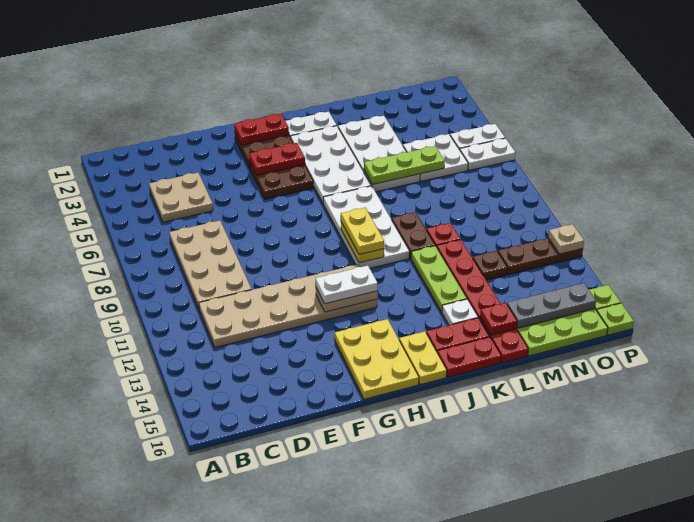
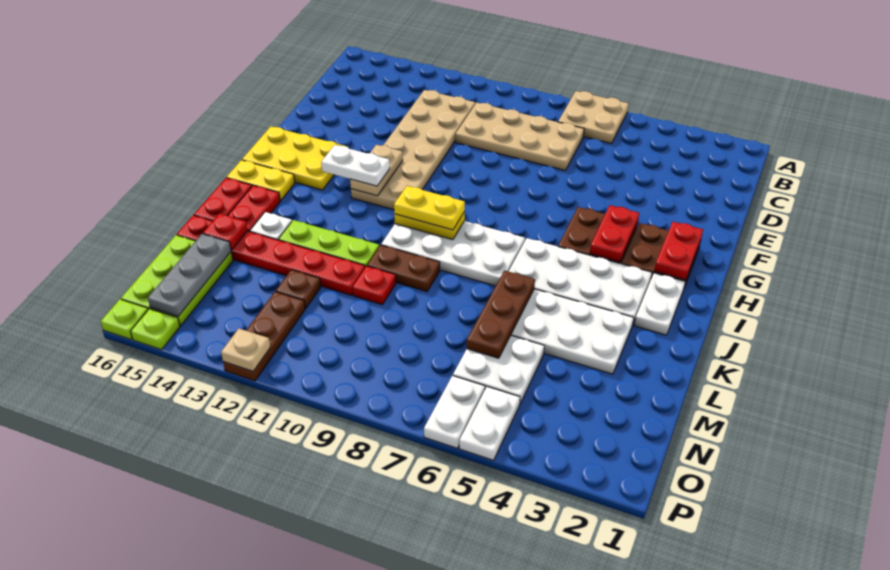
tan plate C4:D5 level 1 -> tan plate A6:B7 level 1
white plate G12:H12 level 3 -> white plate H12:H13 level 3
lime plate K6:M6 level 2 -> brown plate K6:M6 level 2

